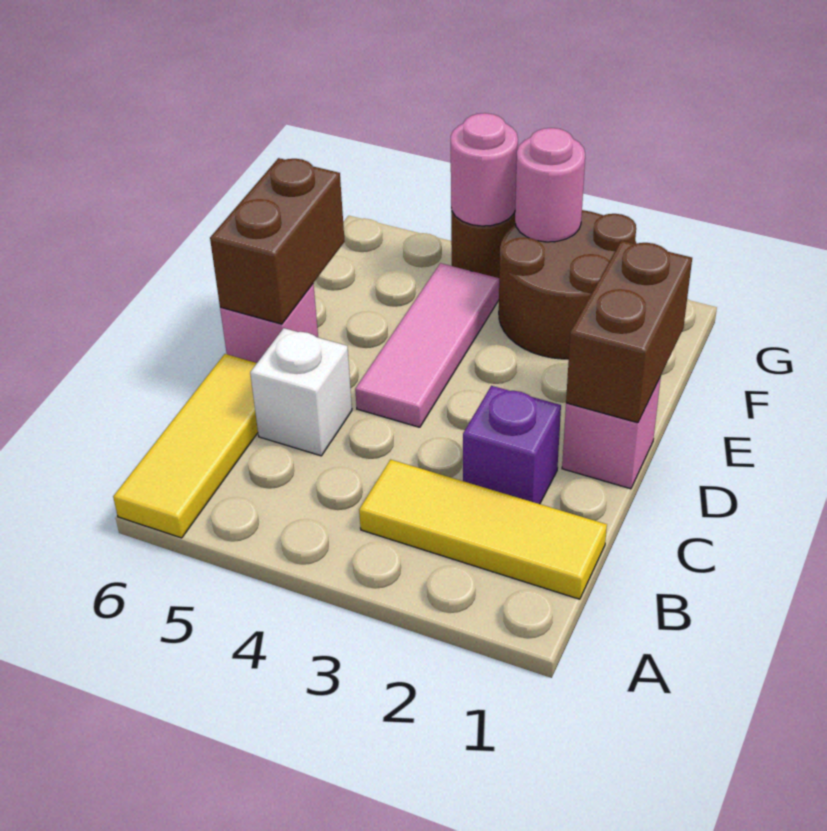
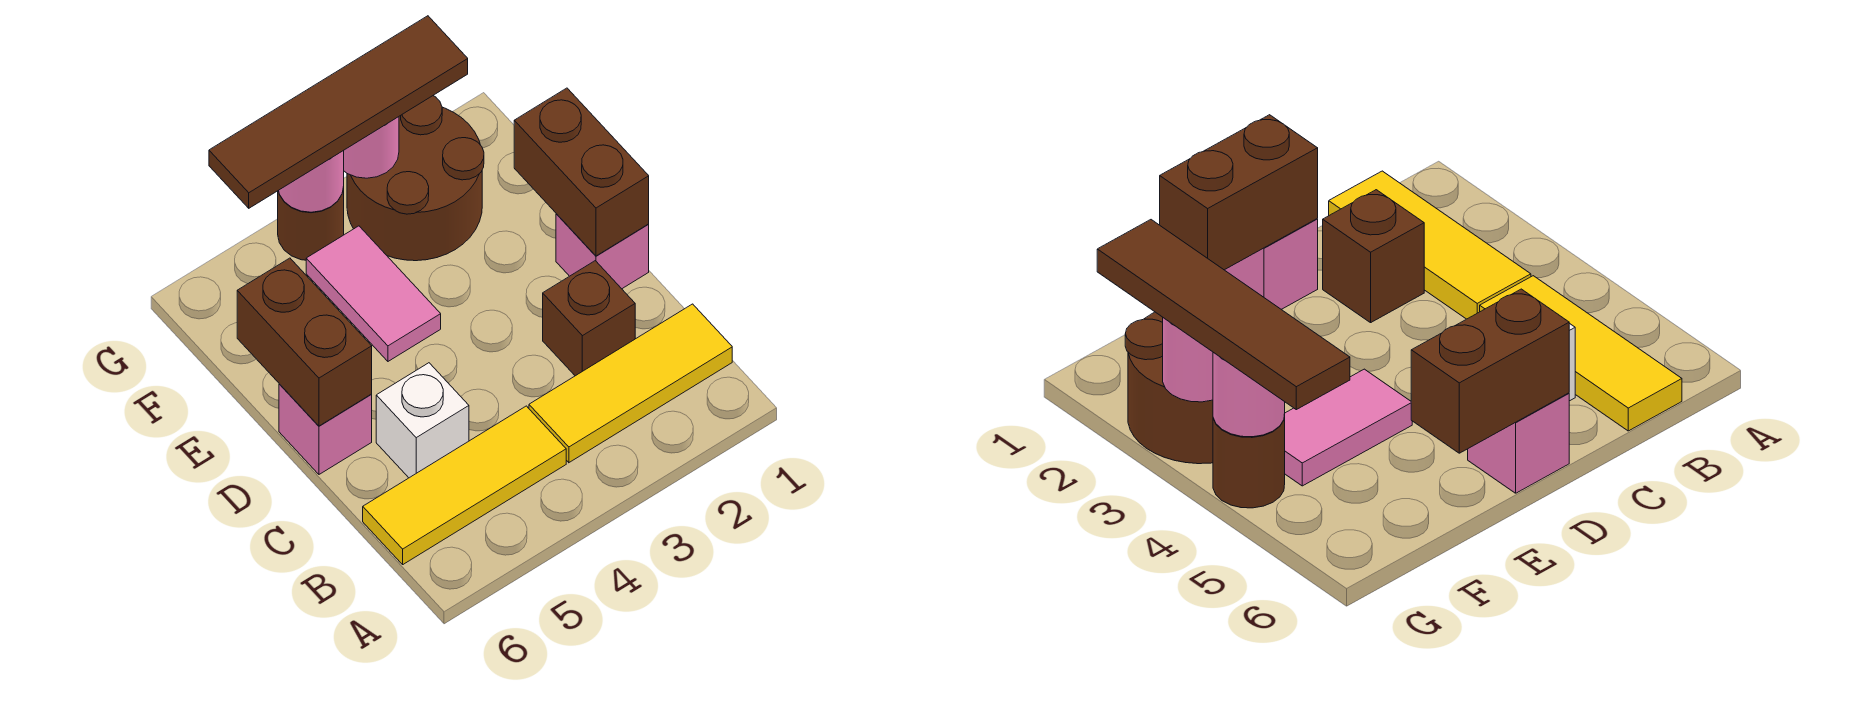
yellow tile A6:C6 level 1 -> yellow tile B4:B6 level 1
purple brick C2 level 1 -> brown brick C2 level 1
pink tile D4:F4 level 1 -> pink tile E4:F4 level 1
none -> brown tile G2:G5 level 3

